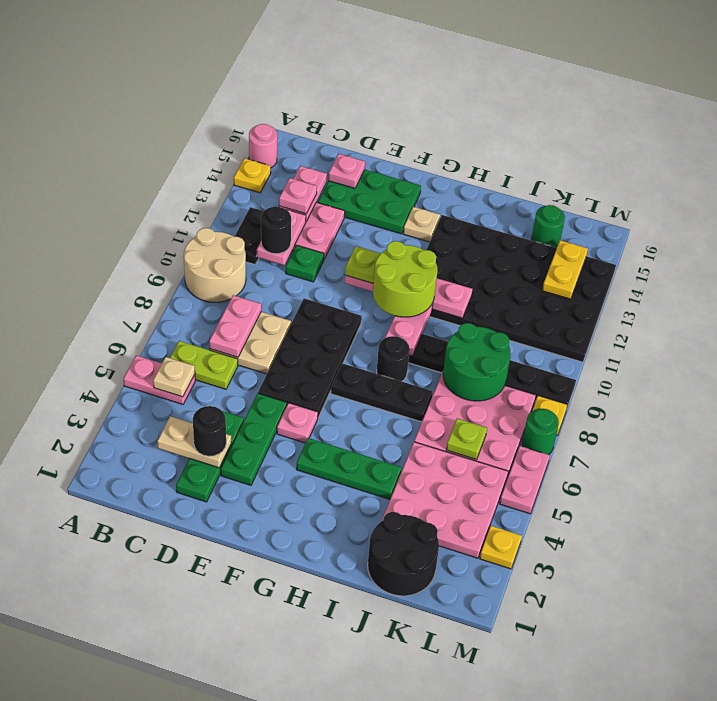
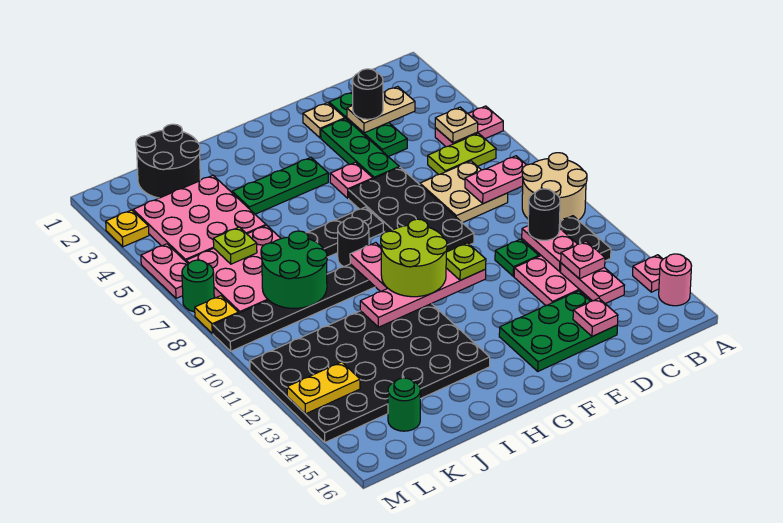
yellow plate A14 level 1 -> pink plate A14 level 1
pink plate C7:C8 level 2 -> pink plate B8:C8 level 2
tan plate G14 level 1 -> tan plate E2 level 1
yellow plate L13:L14 level 2 -> yellow plate L13:M13 level 2

